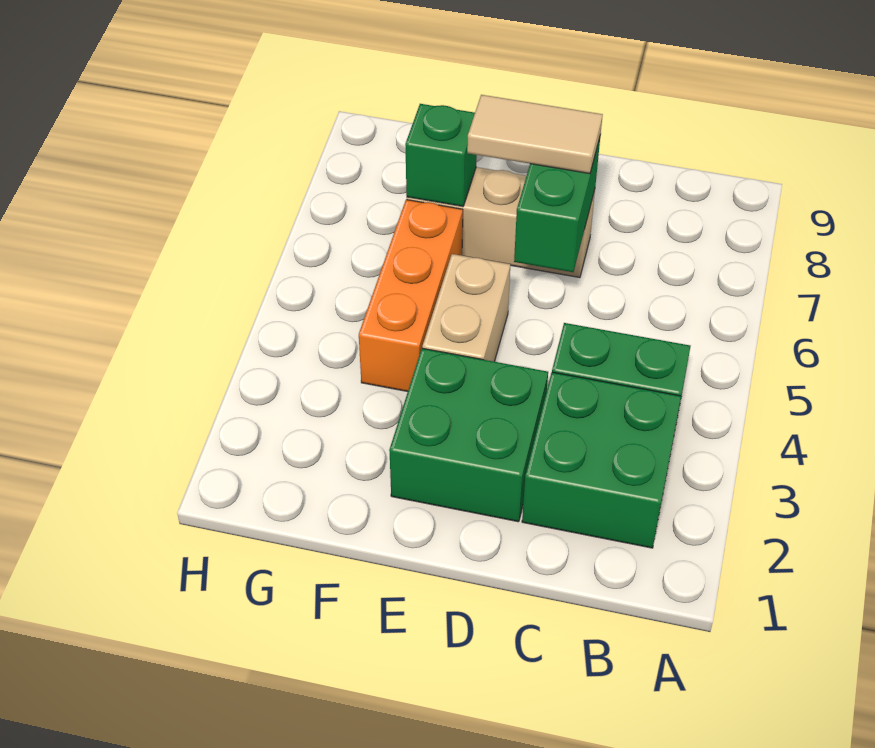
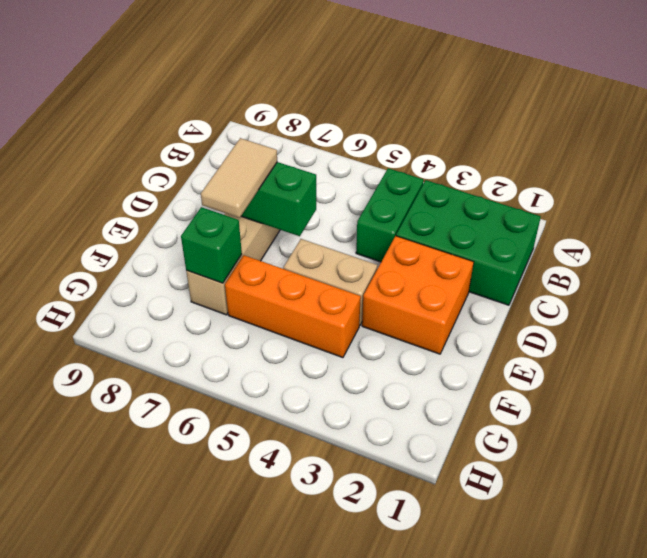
green brick B2:C3 level 1 -> green brick B1:C3 level 1
green brick D2:E3 level 1 -> orange brick D2:E3 level 1

